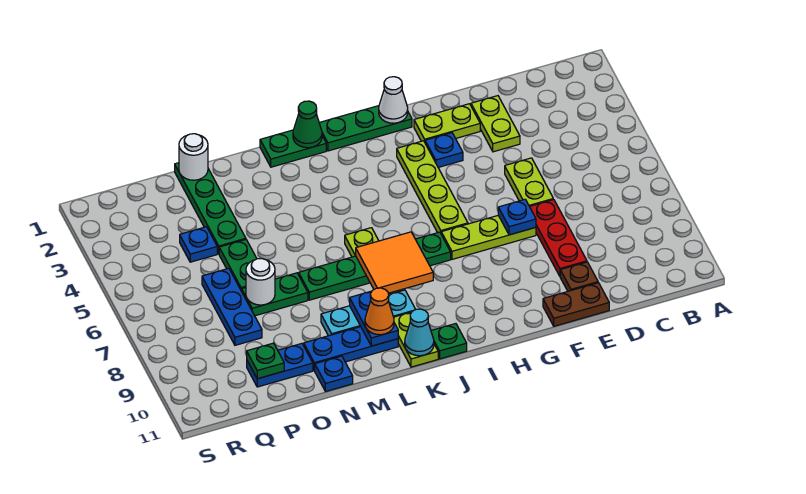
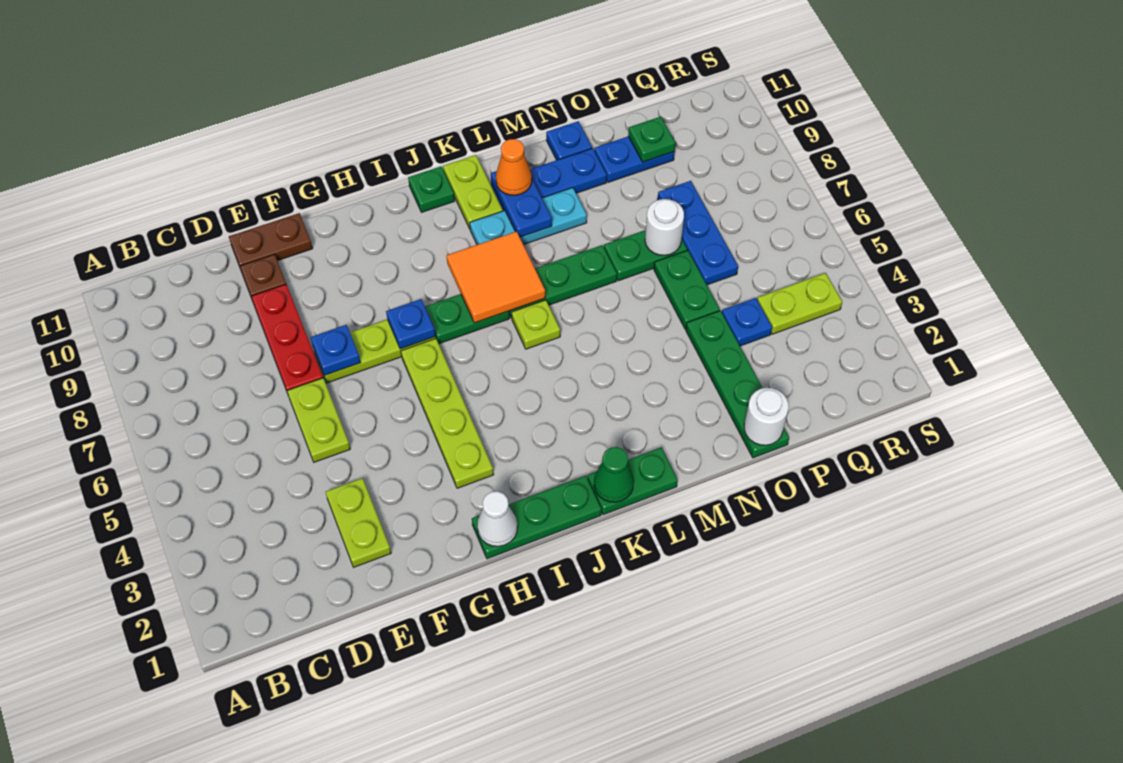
lime plate F2:G2 level 1 -> lime plate Q4:R4 level 1
blue plate G3 level 1 -> blue plate H7 level 2
cyan cone K11 level 2 -> none

